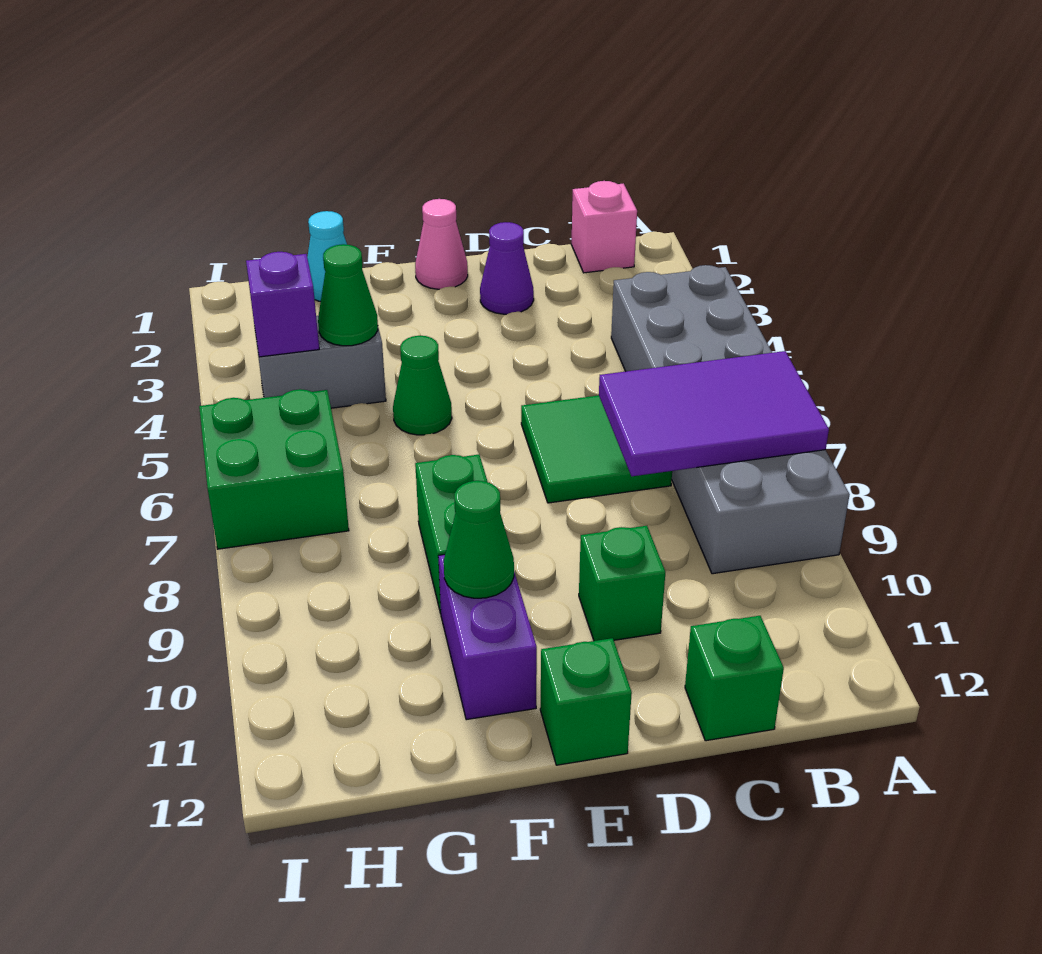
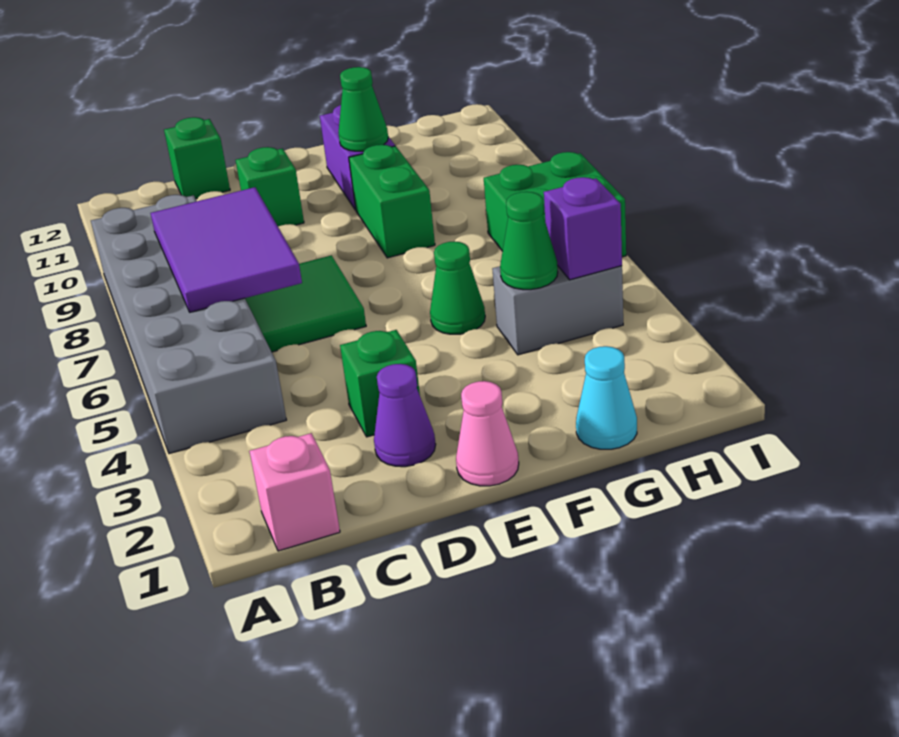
purple tile A7:C8 level 2 -> purple tile B6:C8 level 2
green brick E12 level 1 -> green brick D3 level 1

